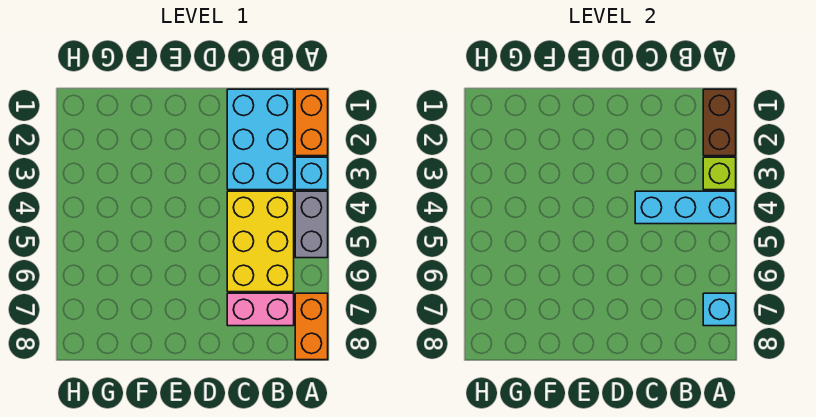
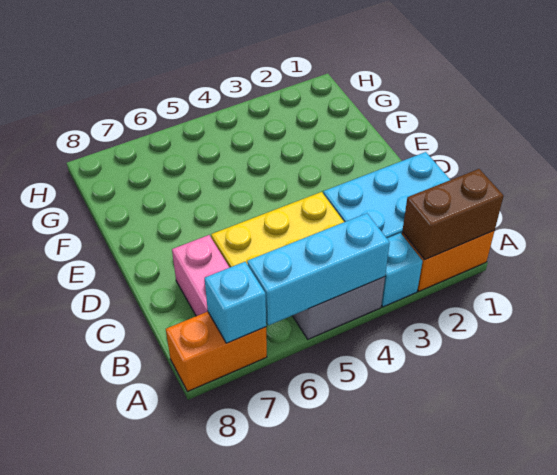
lime brick A3 level 2 -> none
cyan brick A4:C4 level 2 -> cyan brick A4:A6 level 2

